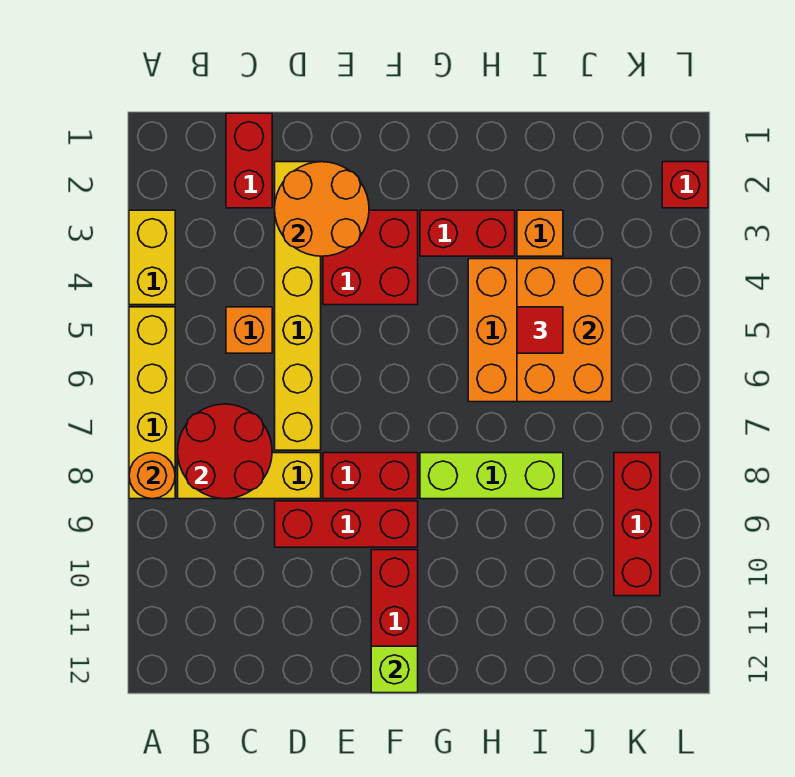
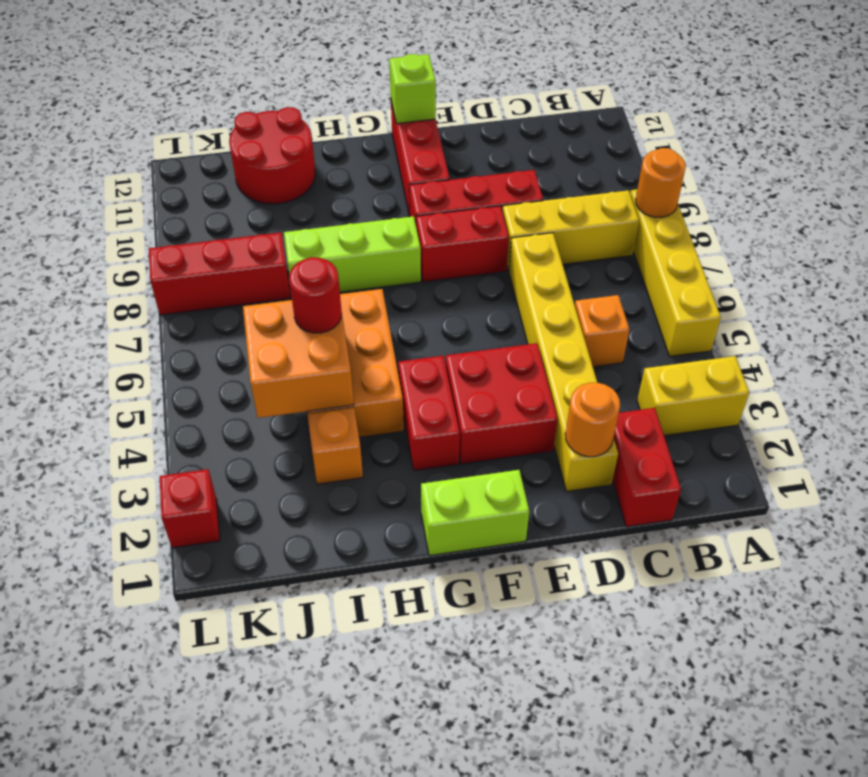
yellow brick A3:A4 level 1 -> yellow brick A3:B3 level 1
red round brick B7:C8 level 2 -> red round brick I11:J12 level 1
orange round brick D2:E3 level 2 -> orange round brick D2 level 2
none -> lime brick F1:G1 level 1
red brick G3:H3 level 1 -> red brick G3:G4 level 1
orange brick I4:J6 level 2 -> orange brick I4:J5 level 2
red tile I5 level 3 -> red round brick I5 level 3
red brick K8:K10 level 1 -> red brick J8:L8 level 1

